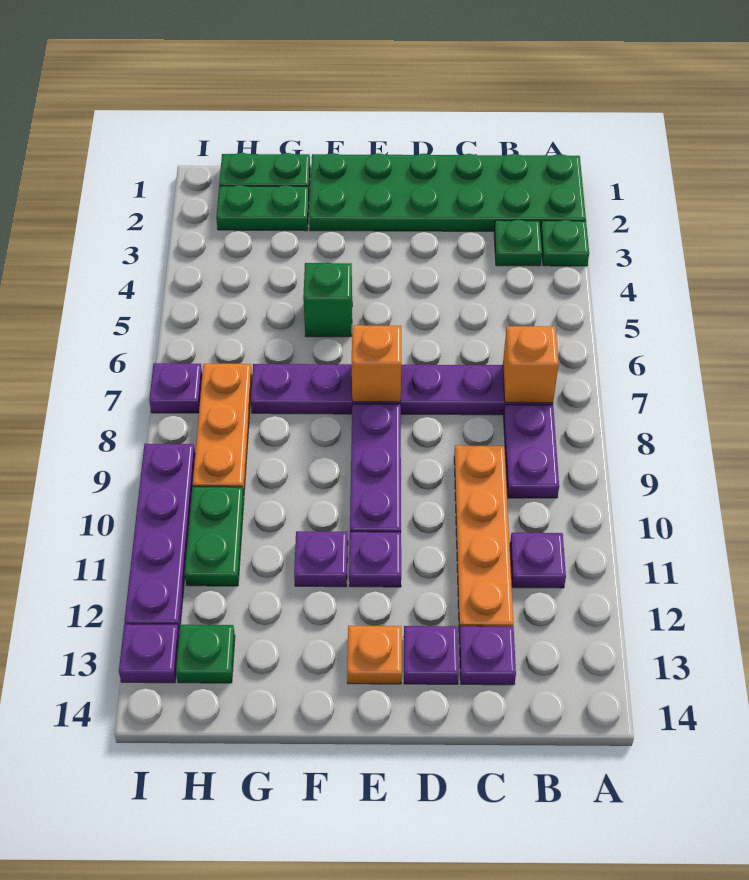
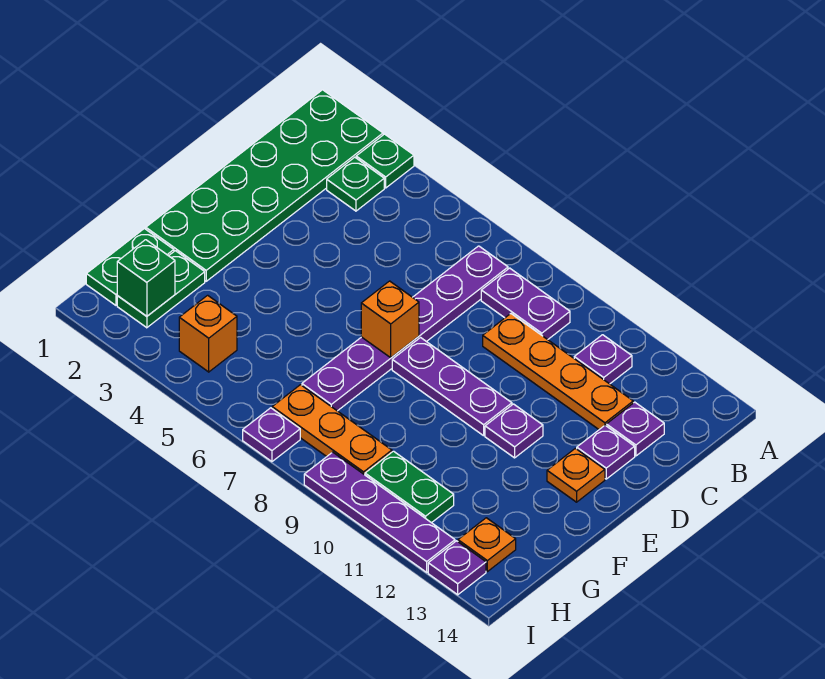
orange brick B7 level 2 -> orange brick H4 level 1
green brick F5 level 1 -> green brick H2 level 2
purple plate F11 level 1 -> none
green plate H13 level 1 -> orange plate H13 level 1

